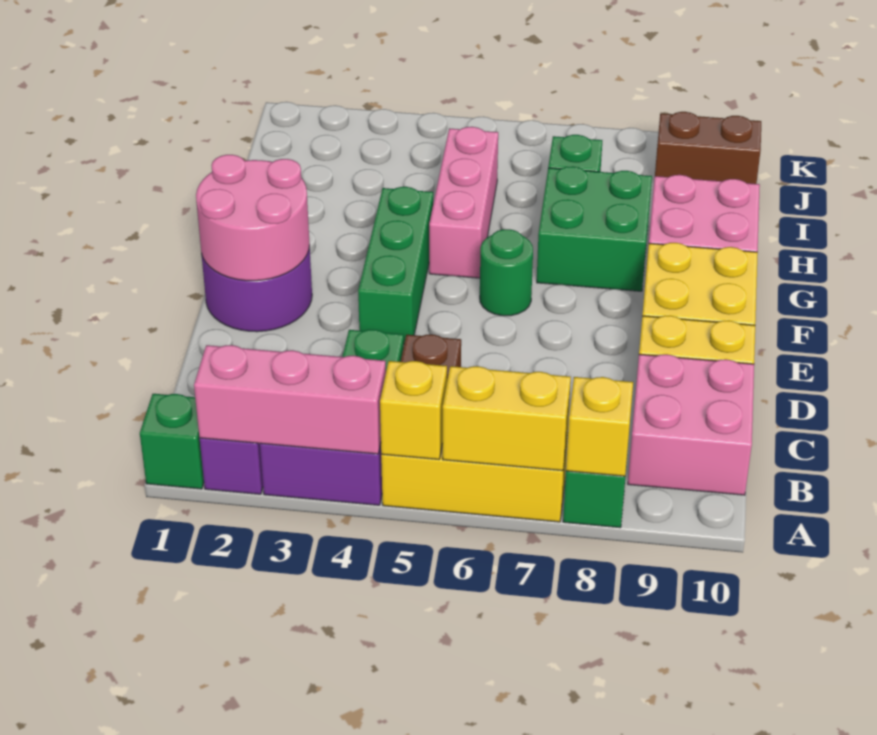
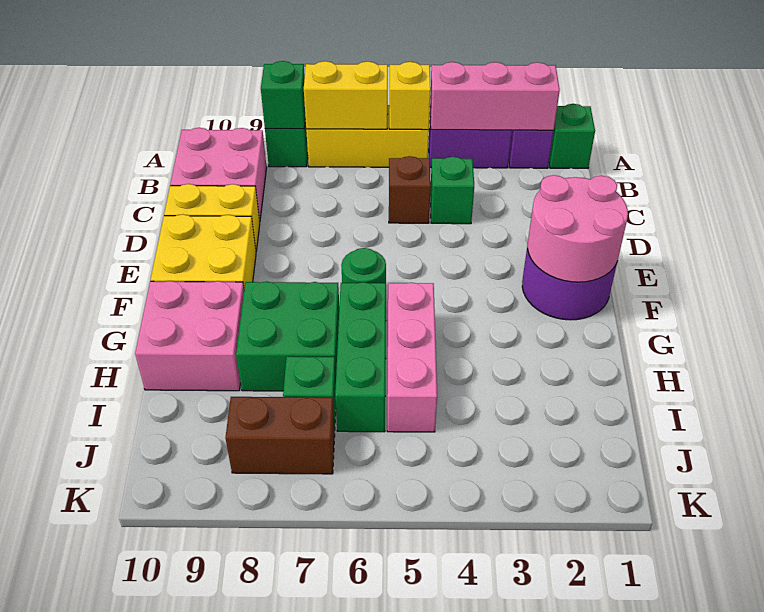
yellow brick A8 level 2 -> green brick A8 level 2
green brick E4:G4 level 1 -> green brick G6:I6 level 1
brown brick J9:J10 level 1 -> brown brick J7:J8 level 1

